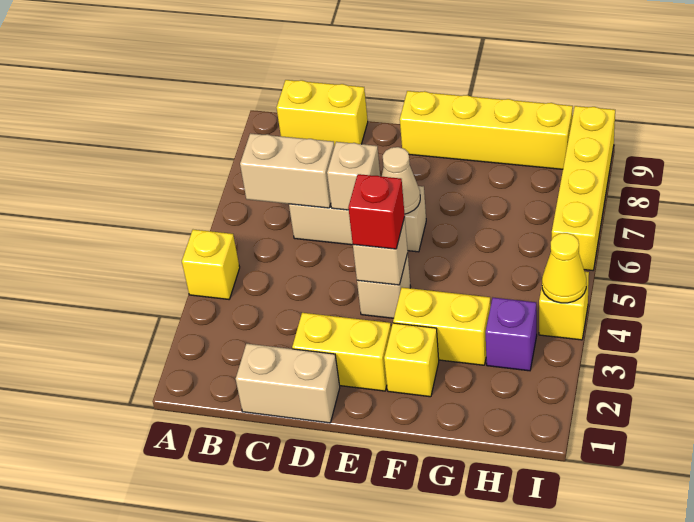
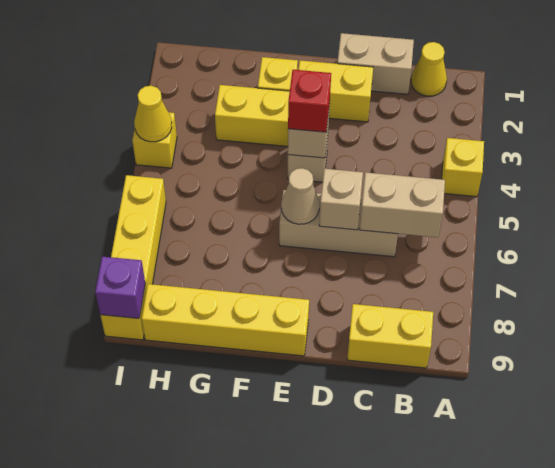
none -> yellow cone B1 level 1
purple brick H3 level 1 -> purple brick I9 level 2

